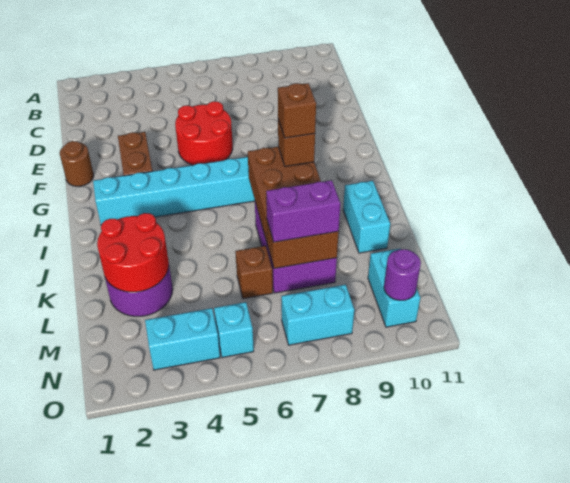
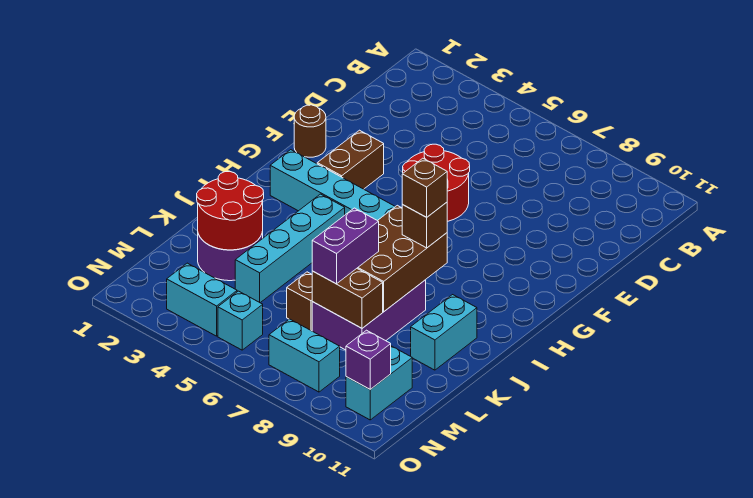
none -> cyan brick I4:L4 level 1
purple brick L7:L8 level 3 -> purple brick K7:L7 level 3
purple round brick N10 level 2 -> purple brick N10 level 2

